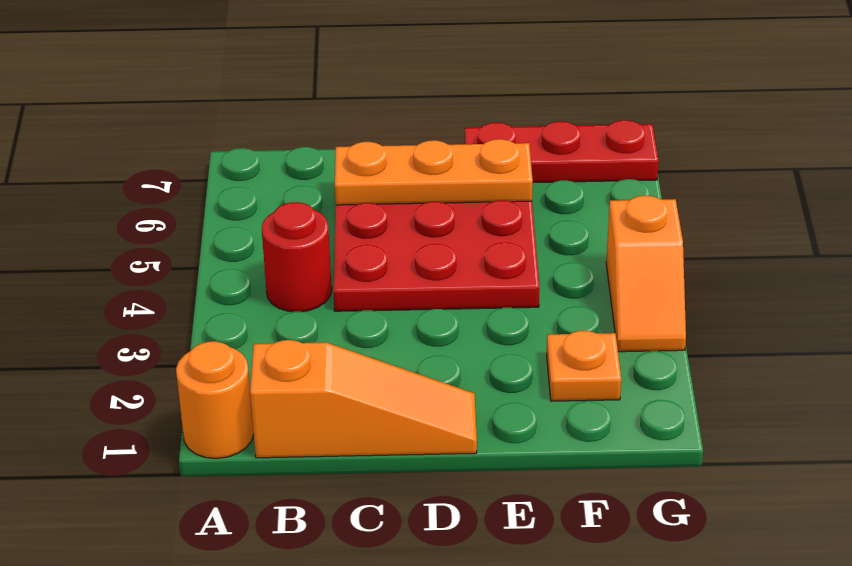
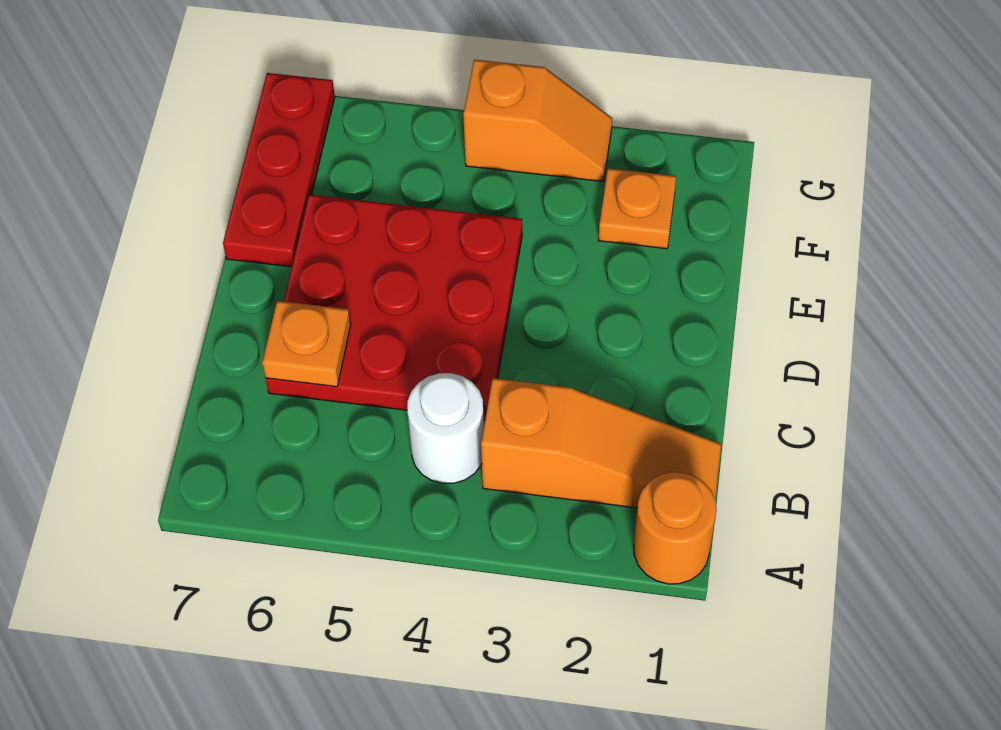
orange slope B1:D1 level 1 top B -> orange slope B1:B3 level 1 top 3
red round brick B4 level 1 -> white round brick B4 level 1
orange plate C6:E6 level 2 -> orange plate C6 level 2

